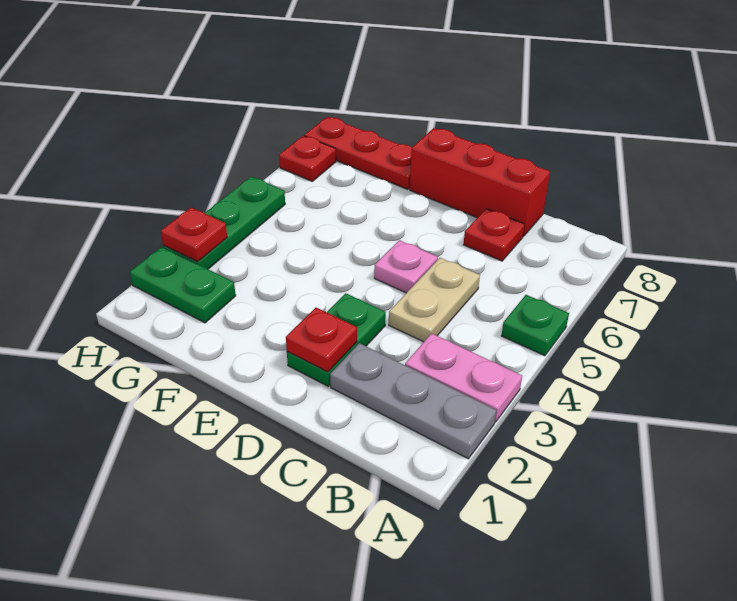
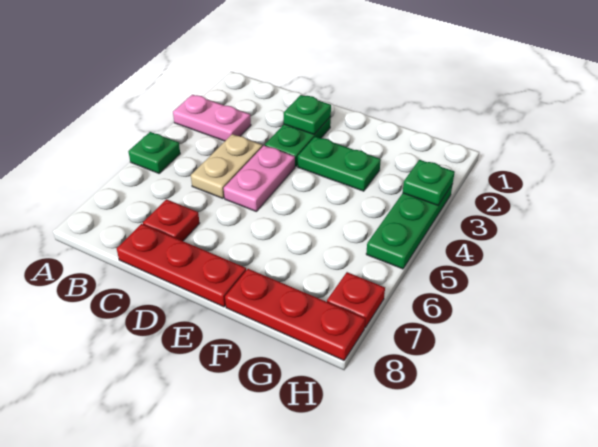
grey plate A2:C2 level 1 -> none
red brick C8:E8 level 1 -> red plate C8:E8 level 1
red plate D2 level 2 -> green plate D2 level 2
pink plate D5 level 1 -> pink plate D4:D5 level 1
green plate G2:H2 level 1 -> green plate E3:F3 level 1
red plate H3 level 2 -> green plate H3 level 2

